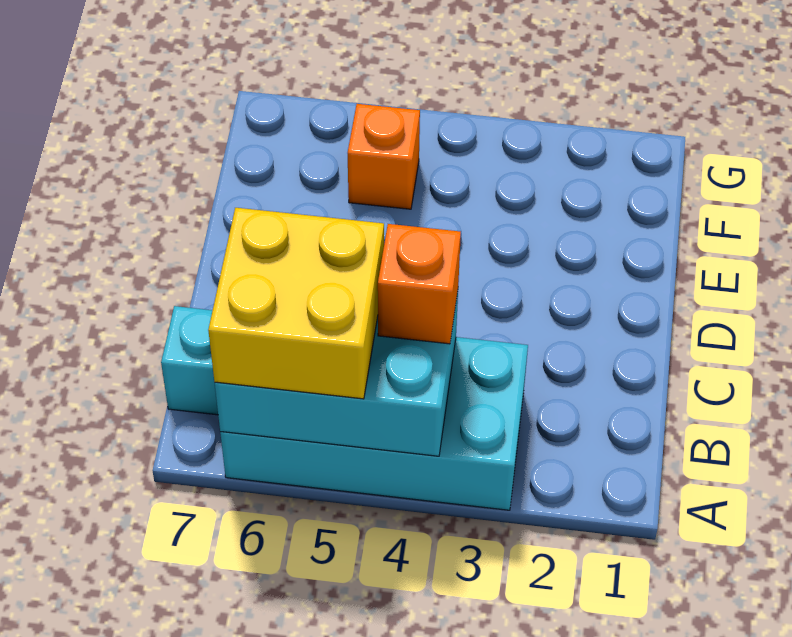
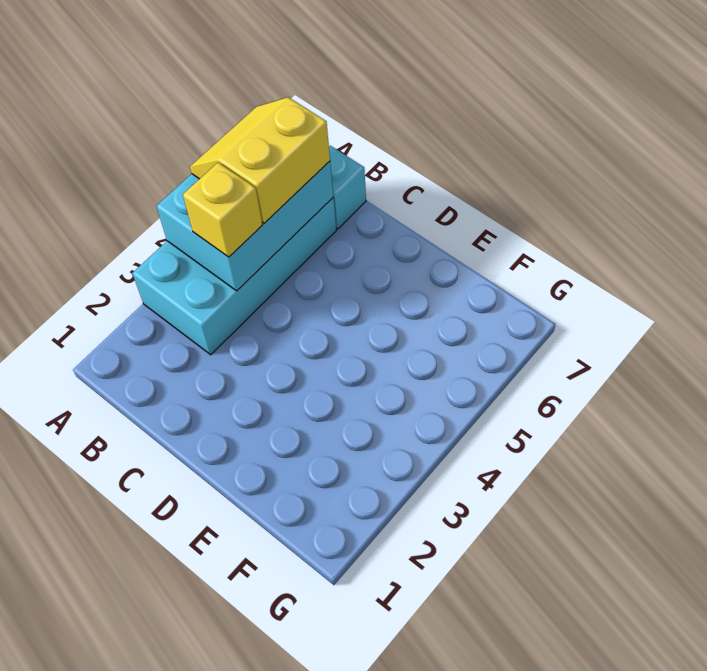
yellow brick A5:B6 level 3 -> yellow slope A5:B6 level 3 top B
orange brick B4 level 3 -> yellow brick B4 level 3
orange brick F5 level 1 -> none

